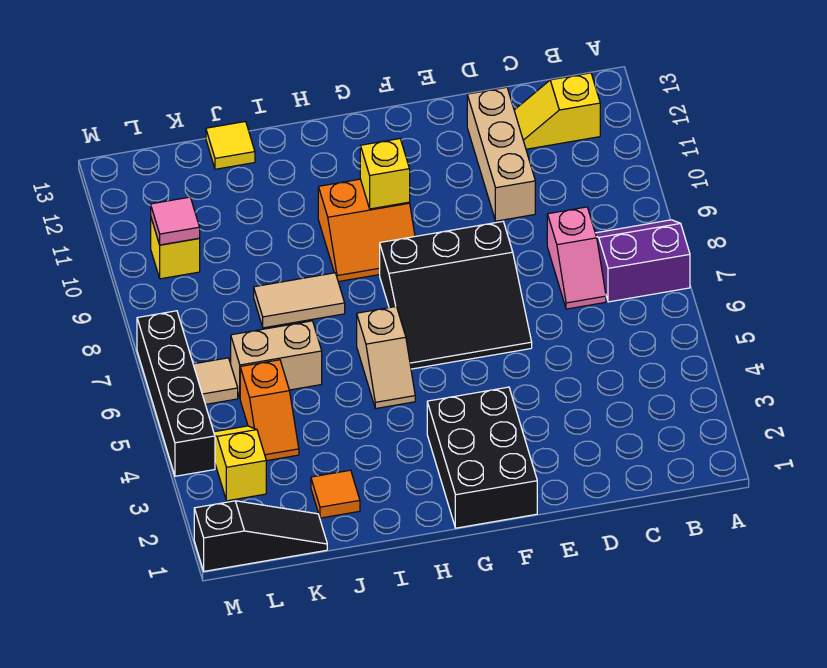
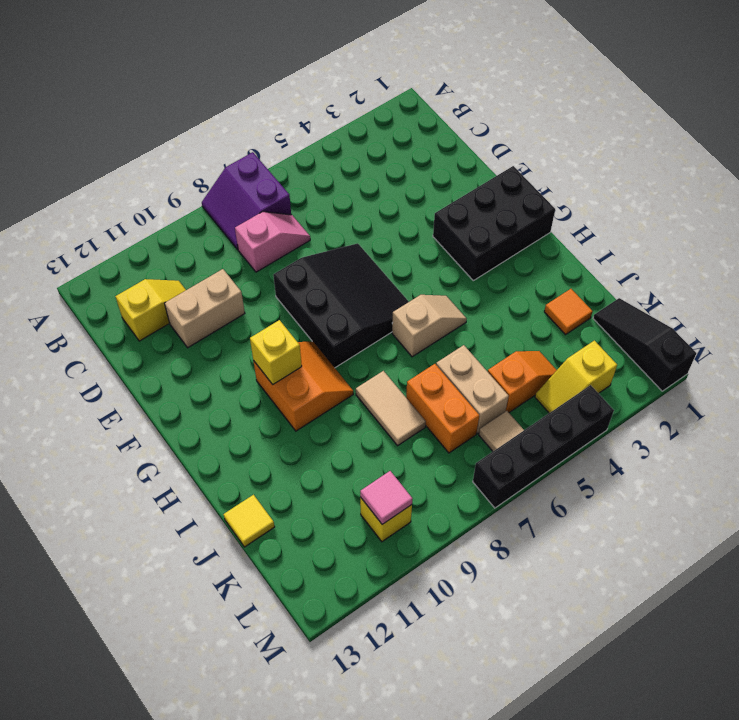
yellow slope B12:C12 level 1 top B -> yellow slope C11:C12 level 1 top 12
tan brick D10:D12 level 1 -> tan brick D10:D11 level 1
none -> orange brick J7:K7 level 1

